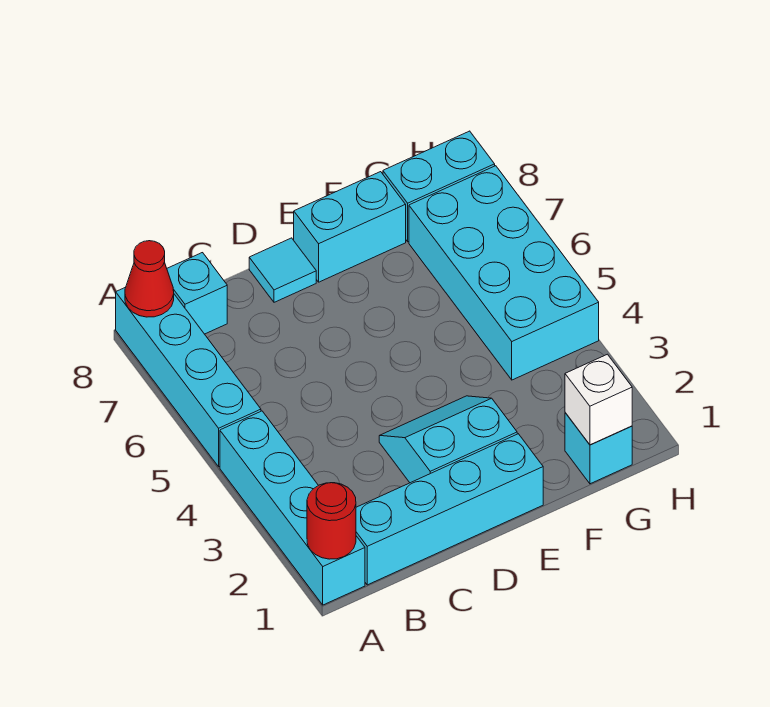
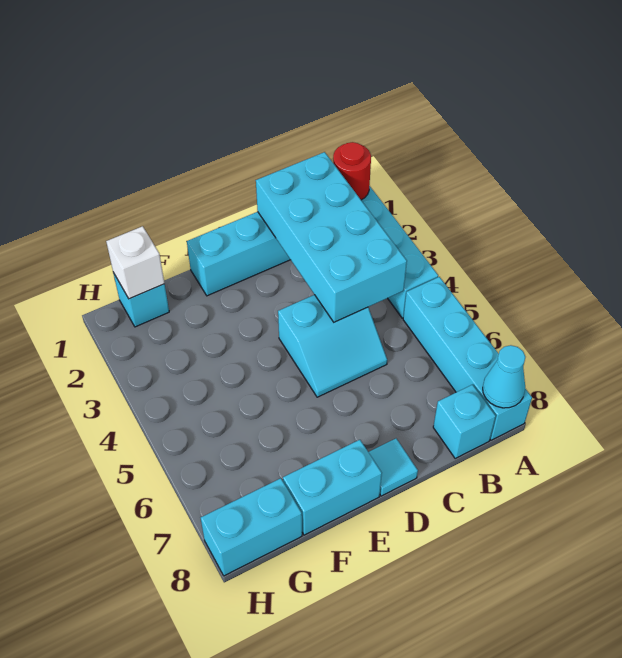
red cone A8 level 2 -> cyan cone A8 level 2
cyan slope D2:E3 level 1 top 2 -> cyan slope C4:D5 level 1 top 4
cyan brick G4:H7 level 1 -> cyan brick B1:C4 level 2

